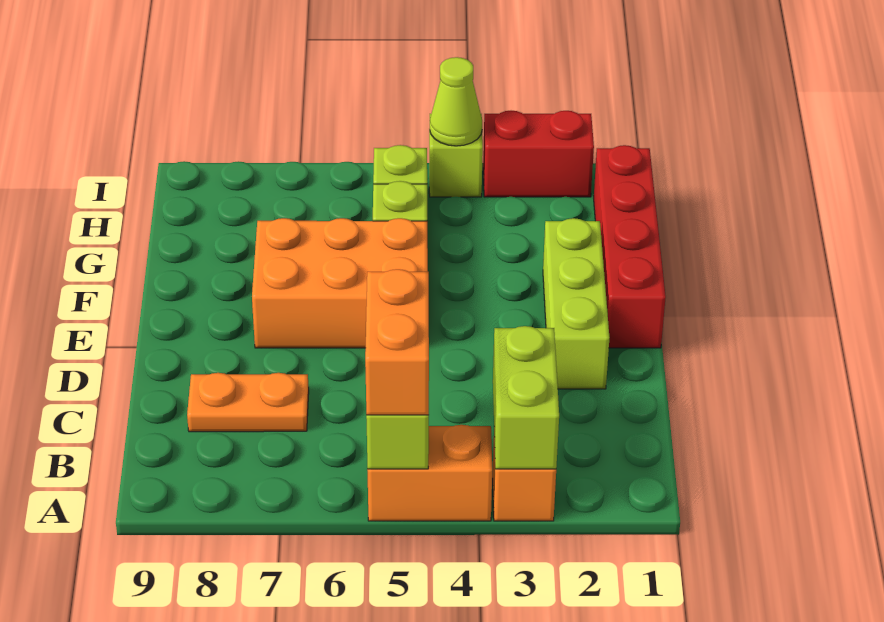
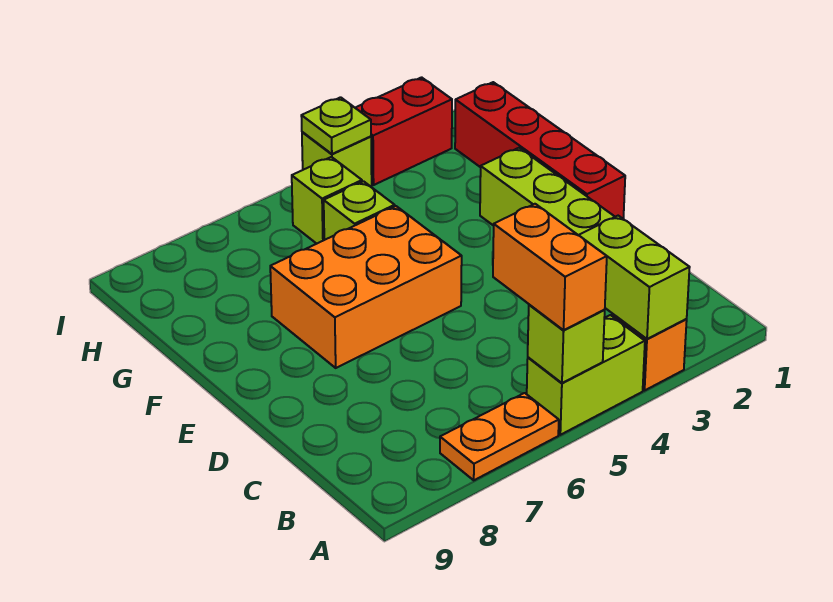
orange brick A4:A5 level 1 -> lime brick A4:A5 level 1
orange plate C7:C8 level 1 -> orange plate A6:A7 level 1
lime cone I4 level 2 -> lime plate I4 level 2

